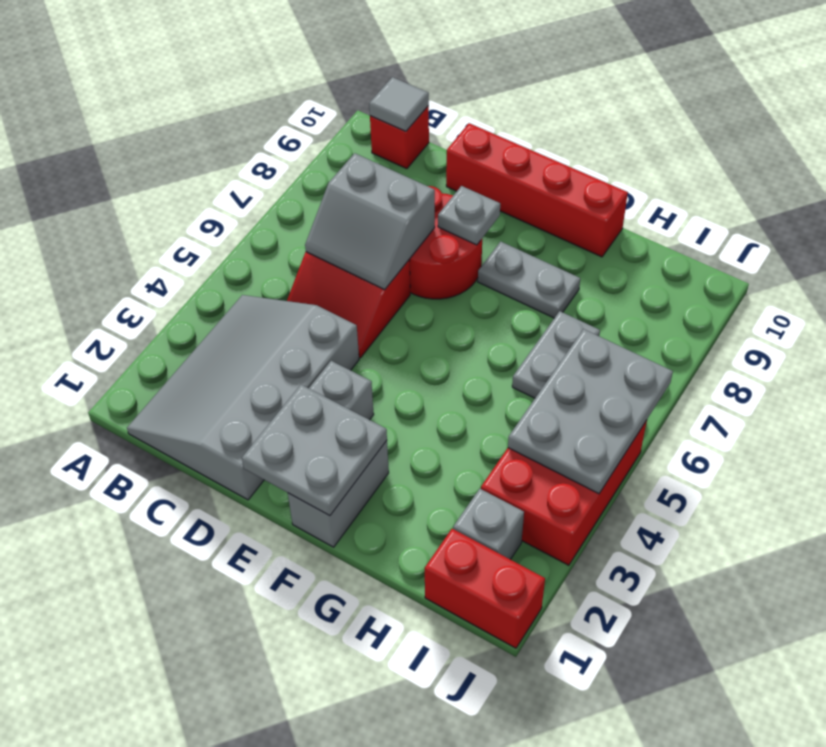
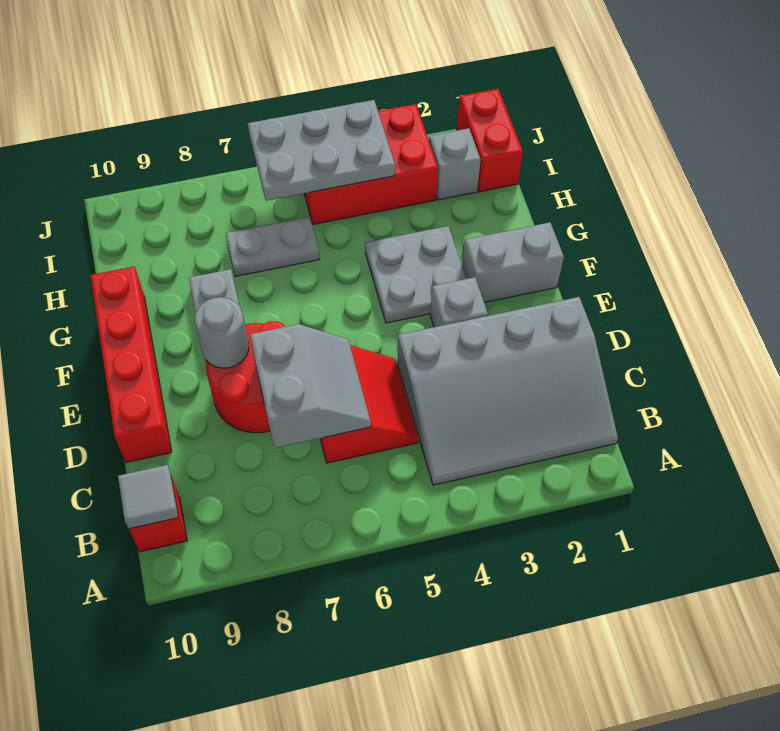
grey plate E1:F2 level 2 -> grey plate F3:G4 level 1
grey plate E8 level 2 -> grey round brick E8 level 2

